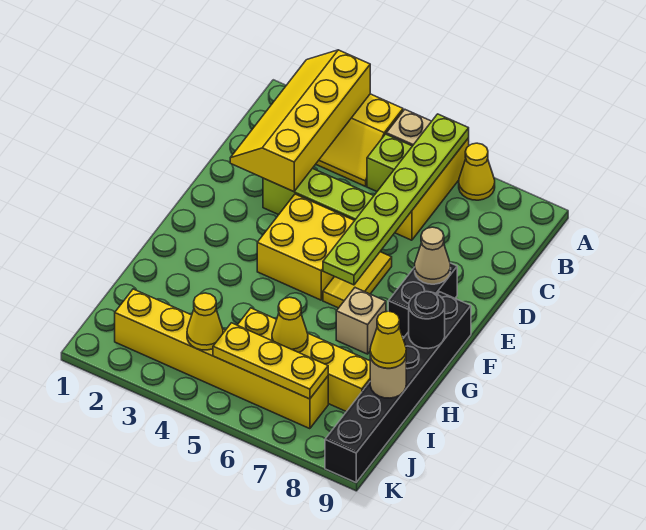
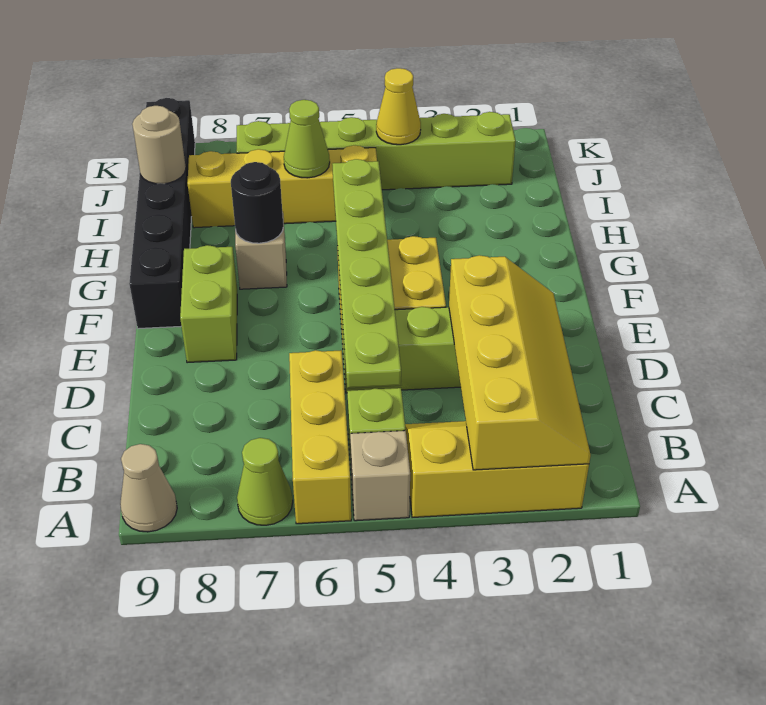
lime plate A6:F6 level 2 -> lime plate C5:H5 level 2
yellow cone A7 level 1 -> lime cone A7 level 1
yellow tile E6:F6 level 1 -> none
black brick E8:F8 level 1 -> lime brick E8:F8 level 1
tan cone E8 level 2 -> tan cone A9 level 1
black round brick G9 level 2 -> black round brick G7 level 2
yellow cone I6 level 2 -> lime cone I6 level 2
yellow cone I9 level 3 -> none
yellow brick J2:J7 level 1 -> lime brick J2:J7 level 1
yellow plate J5:J7 level 2 -> none

